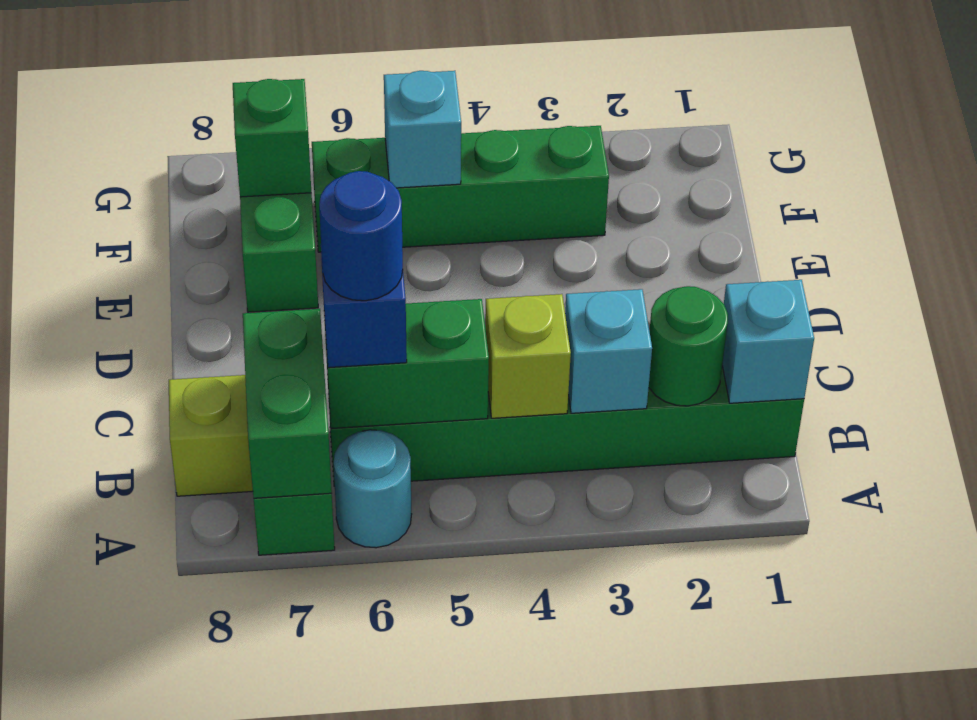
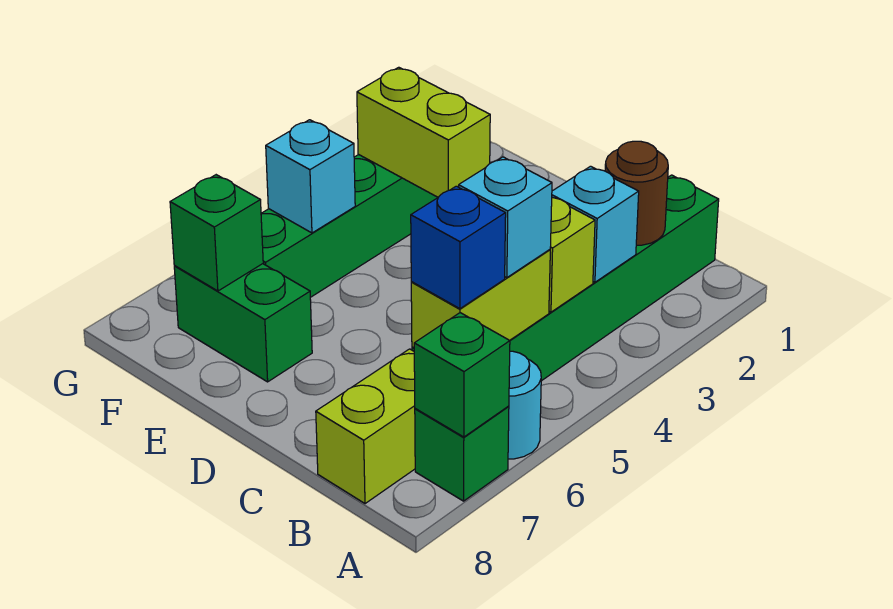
green brick A7:B7 level 2 -> green brick A7 level 2
cyan brick B1 level 2 -> cyan brick B5 level 3
green round brick B2 level 2 -> brown round brick B2 level 2
green brick B5:B6 level 2 -> lime brick B5:B6 level 2
blue round brick B6 level 4 -> none
none -> lime brick E3:F3 level 2

